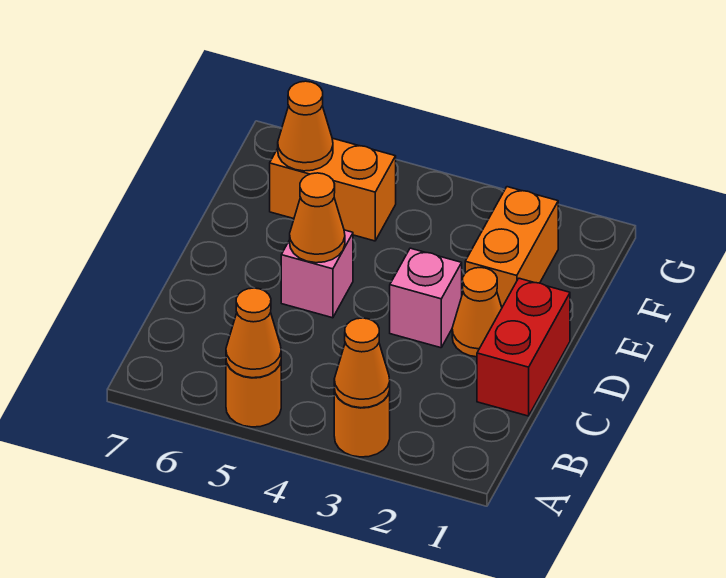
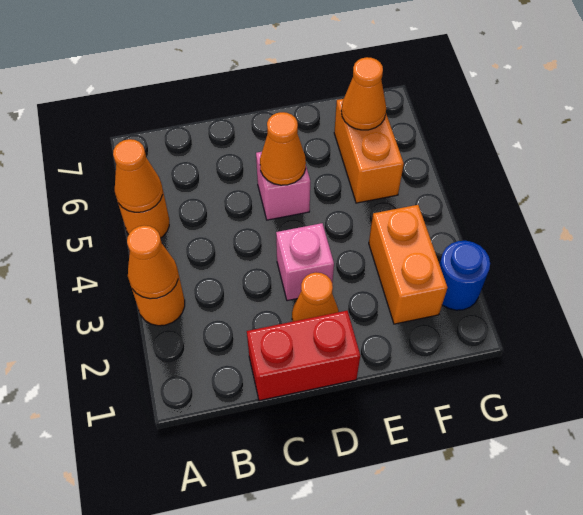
orange brick E2:F2 level 1 -> orange brick F2:F3 level 1
none -> blue round brick G2 level 1

